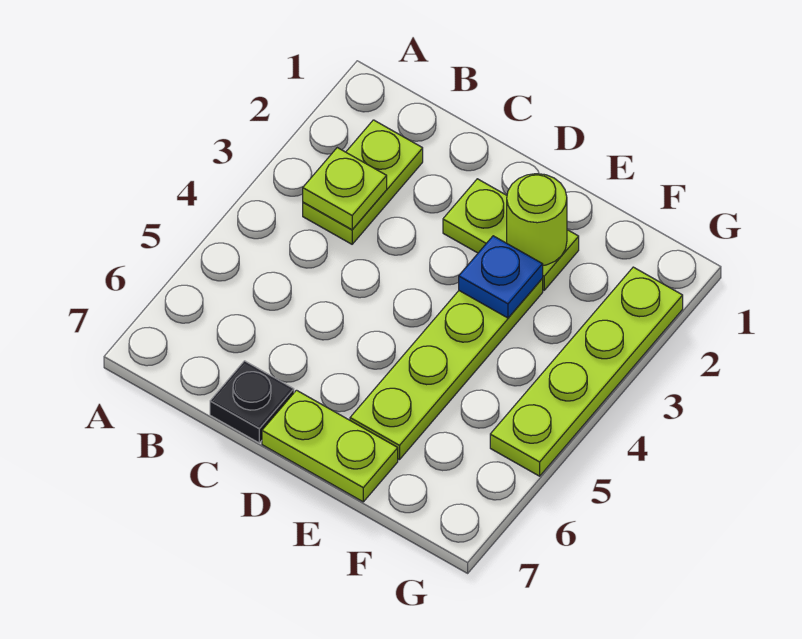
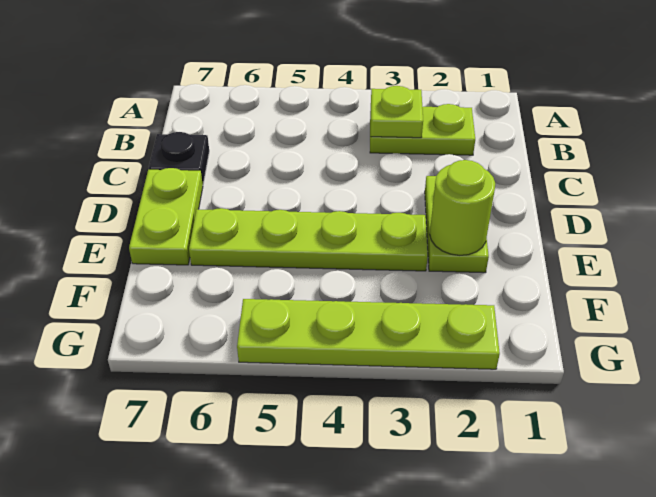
blue plate E3 level 2 -> none

